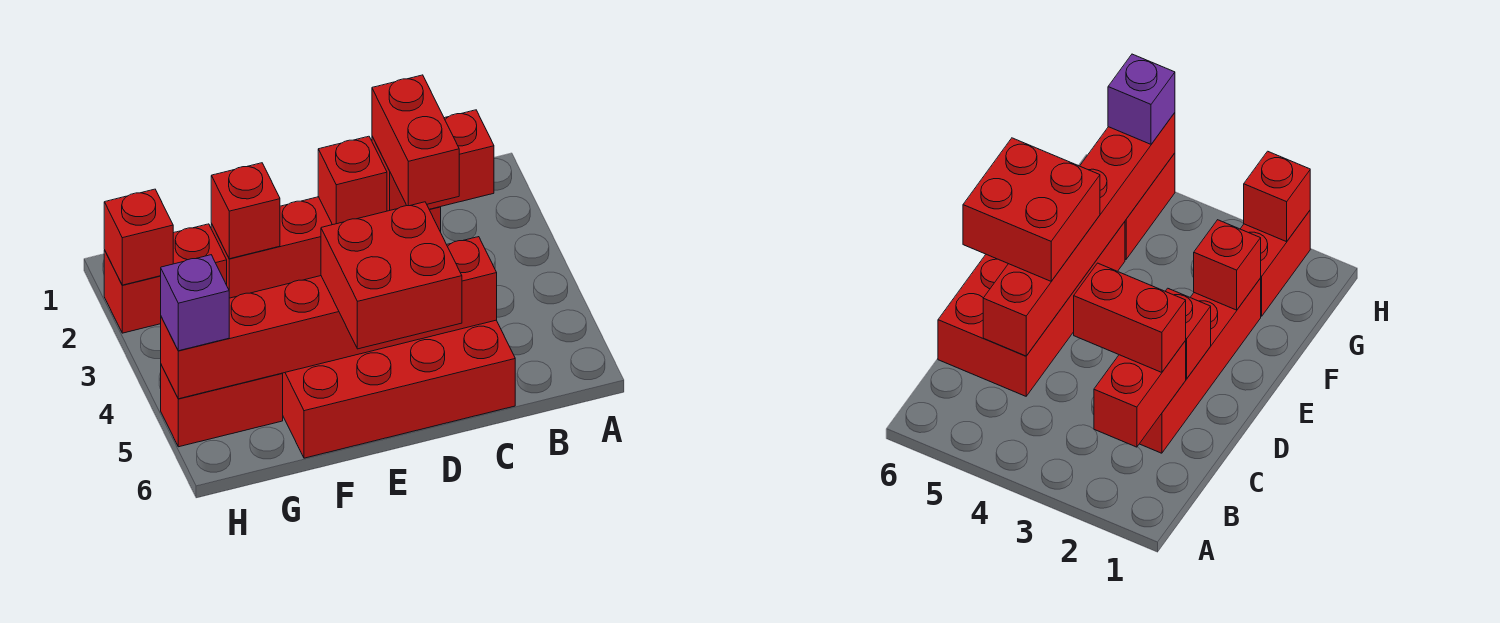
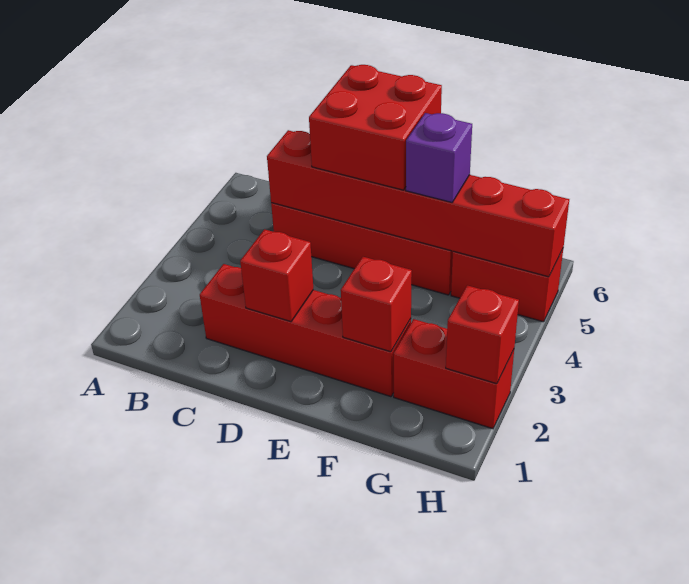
red brick B2:C2 level 2 -> none
red brick C2:C3 level 3 -> none
purple brick H5 level 3 -> purple brick F5 level 3

